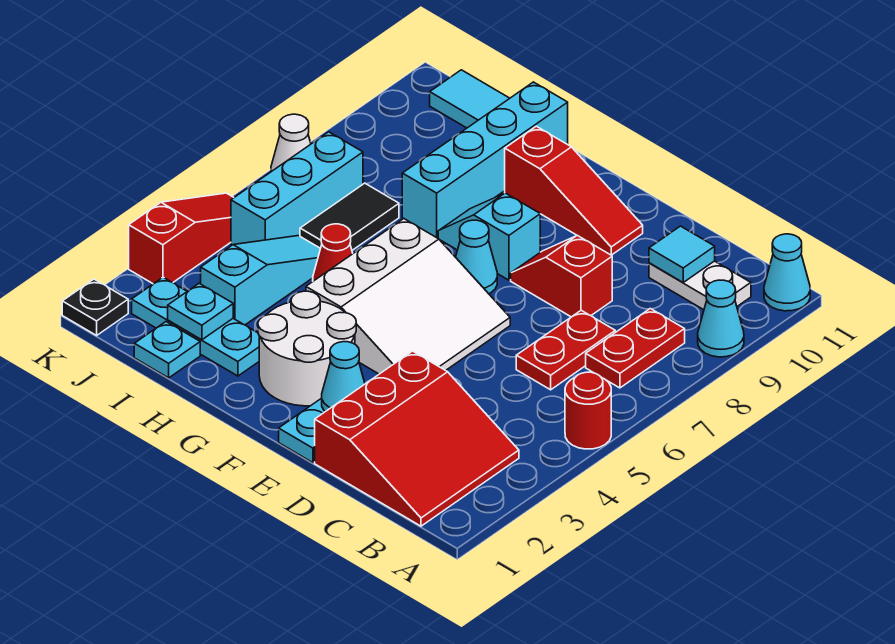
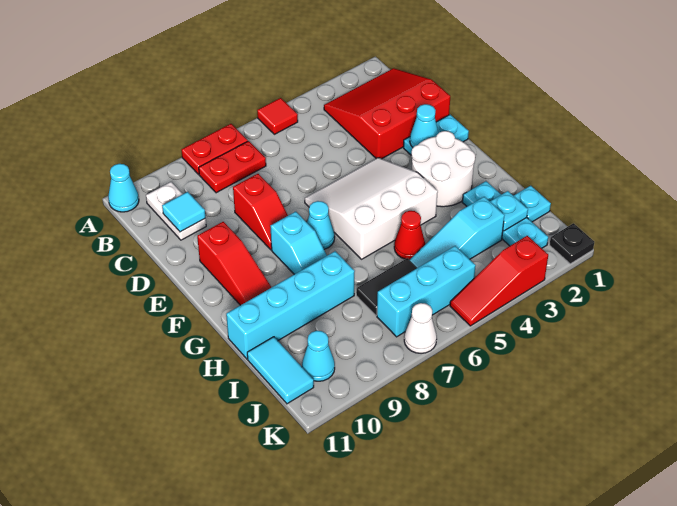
red round brick A5 level 1 -> red tile A5 level 1
cyan cone A9 level 1 -> cyan cone J10 level 1
red plate C6:C7 level 1 -> red plate A7:A8 level 1
red slope E10:G10 level 1 top G -> red slope E10:G10 level 1 top E

